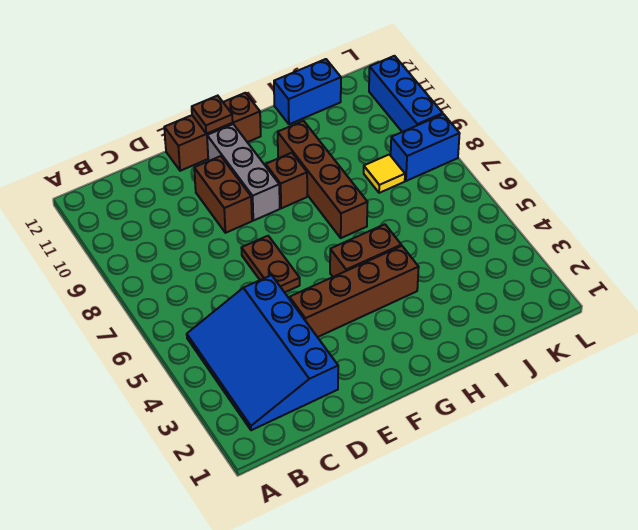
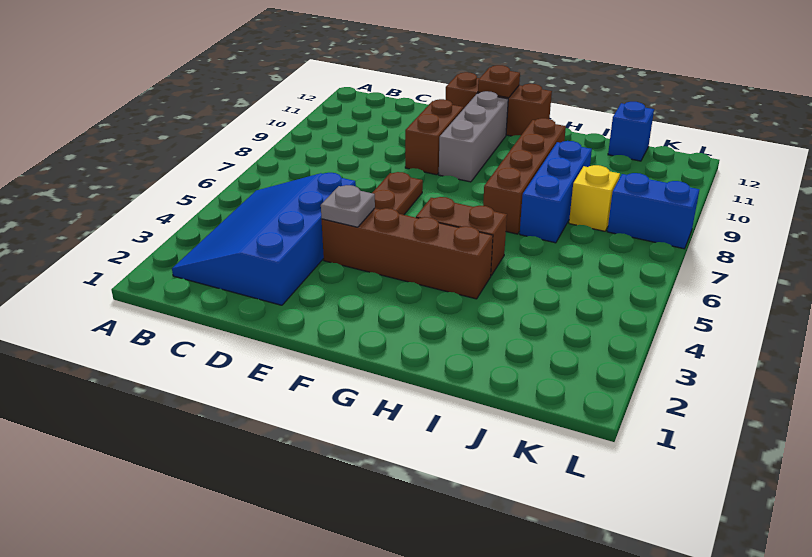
none -> grey plate E4 level 2
brown brick G9 level 1 -> none
blue brick I12:J12 level 1 -> blue brick J12 level 1
yellow tile J8 level 1 -> yellow brick J8 level 1
blue brick L9:L11 level 1 -> blue brick I7:I9 level 1

